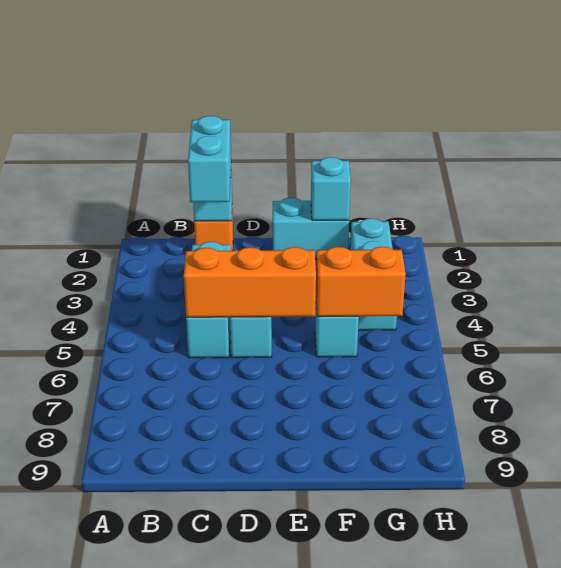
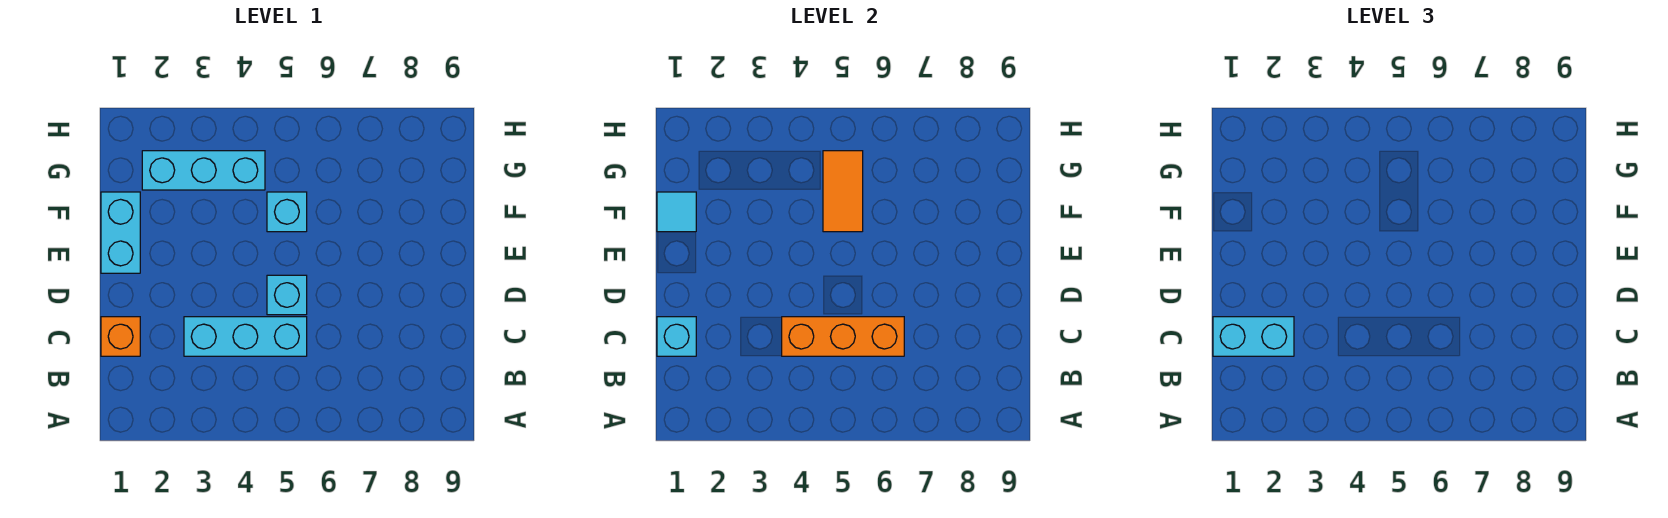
orange brick C5:E5 level 2 -> orange brick C4:C6 level 2
cyan brick F1 level 2 -> cyan tile F1 level 2
orange brick F5:G5 level 2 -> orange tile F5:G5 level 2

